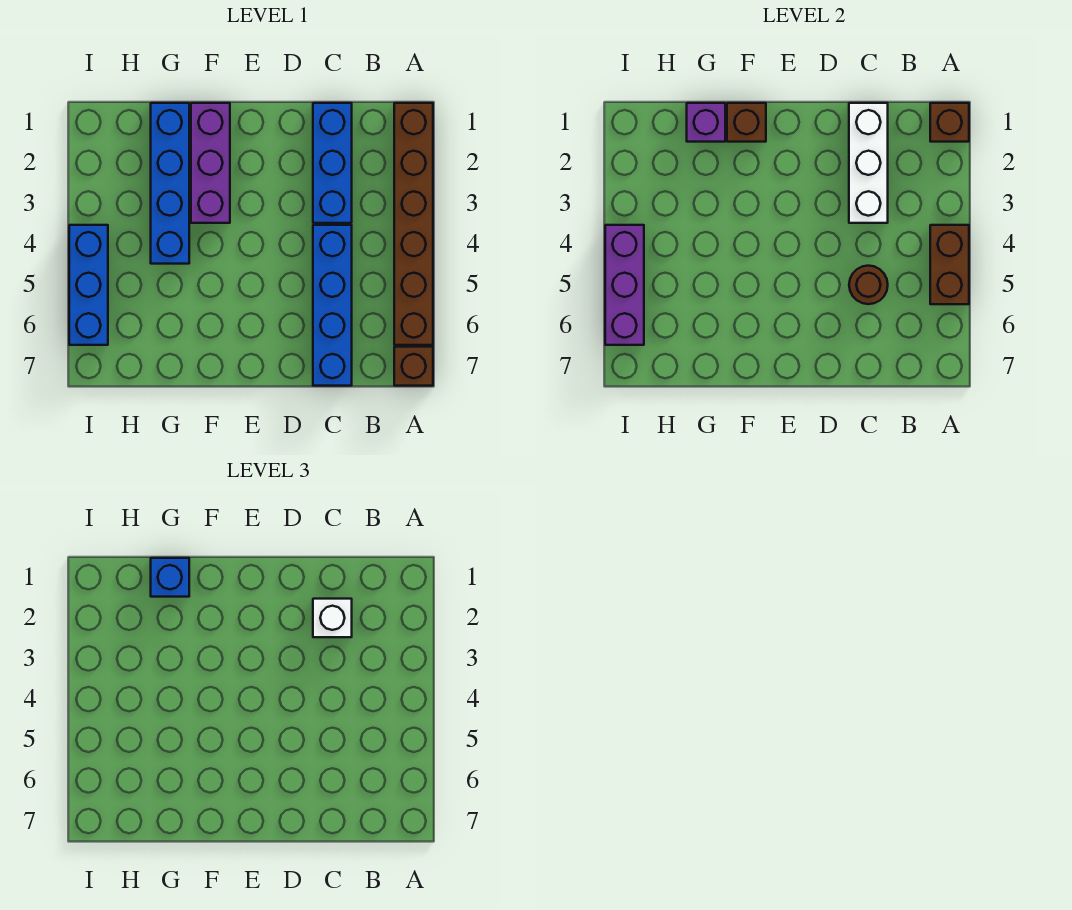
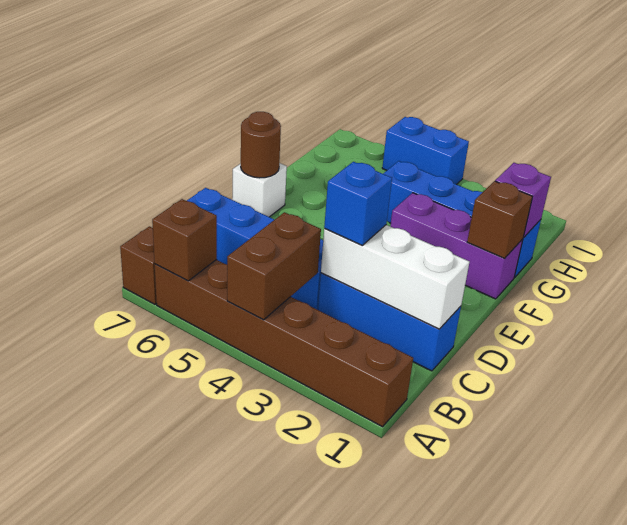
brown brick A1 level 2 -> brown brick A6 level 2
brown brick A4:A5 level 2 -> brown brick A4:B4 level 2
white brick C2 level 3 -> white brick E7 level 1
brown round brick C5 level 2 -> brown round brick E7 level 2
blue brick G1 level 3 -> blue brick C3 level 3
blue brick I4:I6 level 1 -> blue brick I4:I5 level 1
purple brick I4:I6 level 2 -> none

